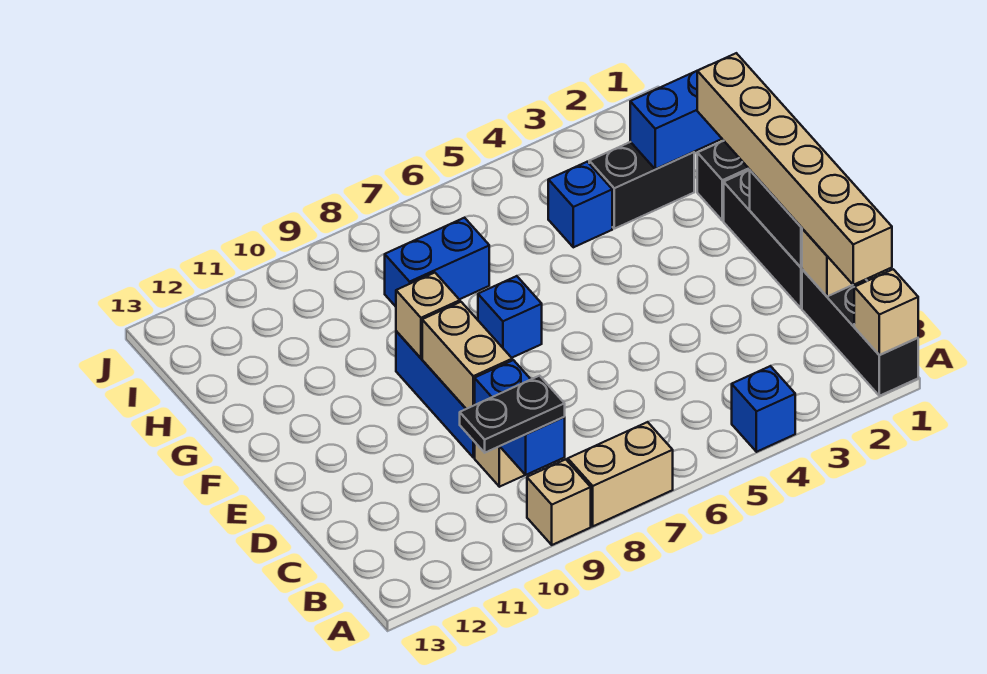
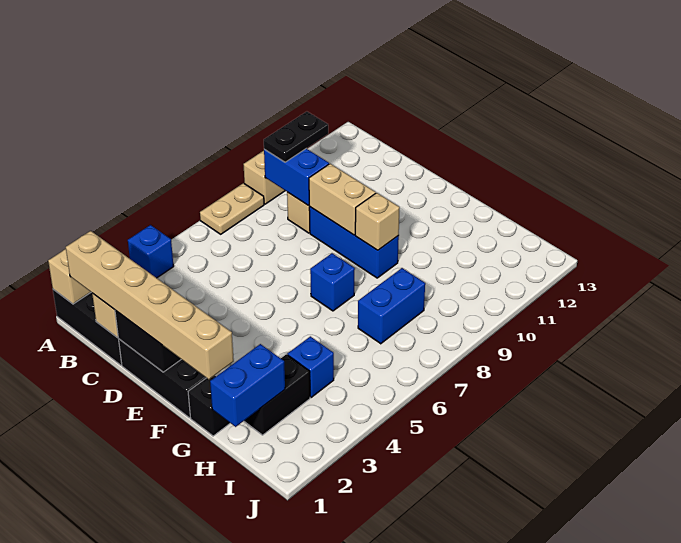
tan brick A7:A8 level 1 -> tan plate A7:A8 level 1

